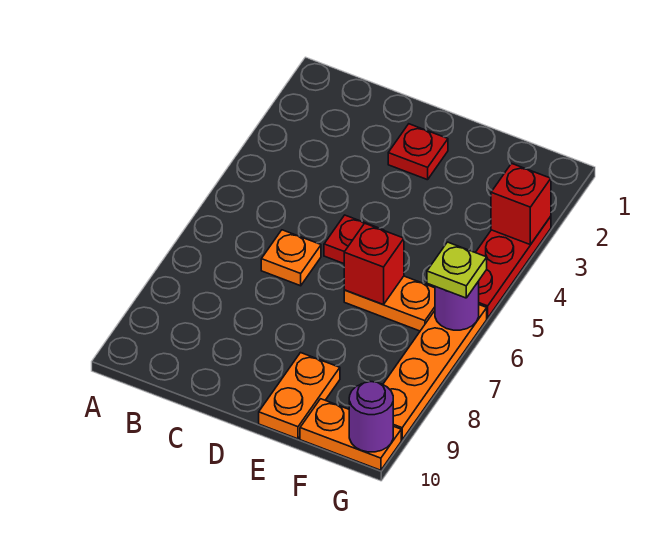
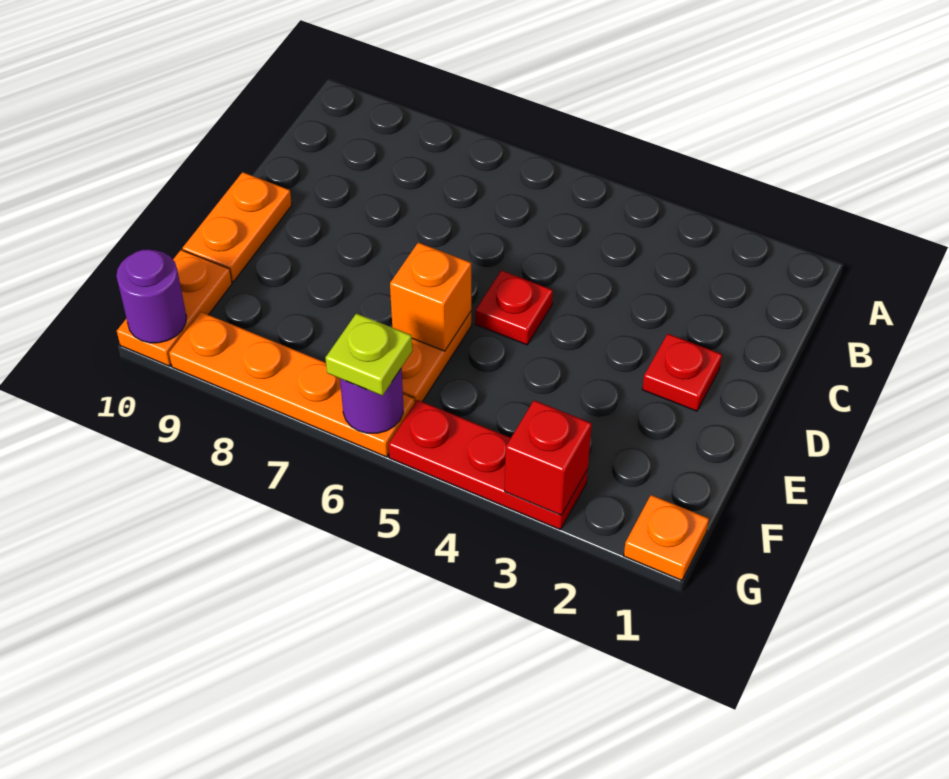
orange plate C6 level 1 -> orange plate G1 level 1
red brick E6 level 2 -> orange brick E6 level 2
orange plate E9:E10 level 1 -> orange plate D10:E10 level 1

